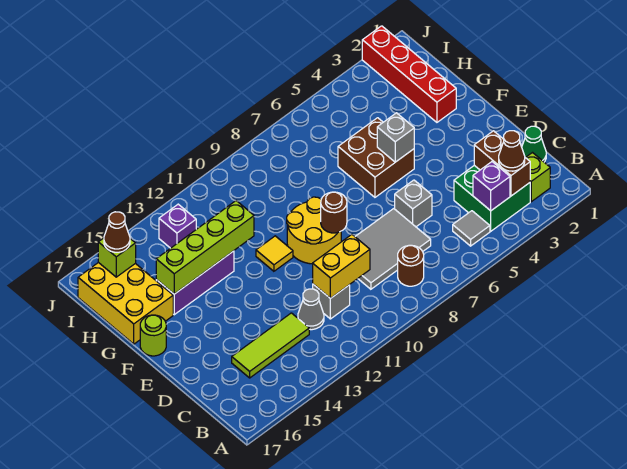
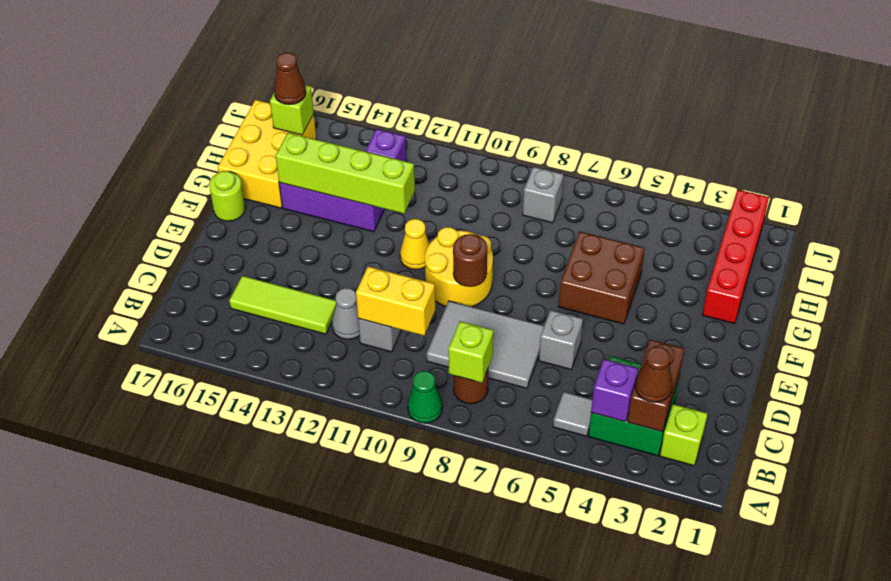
none -> lime brick B8 level 2
green cone C1 level 1 -> green cone A9 level 1
grey brick F5 level 2 -> grey brick I8 level 1
yellow tile F11 level 1 -> yellow cone F11 level 1

